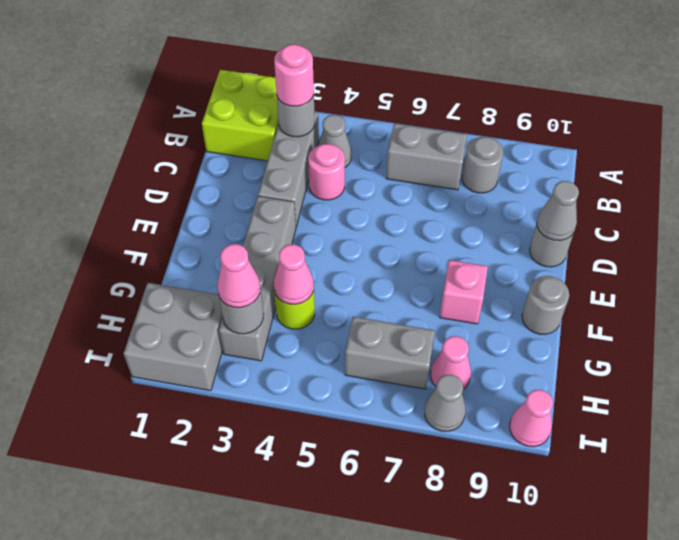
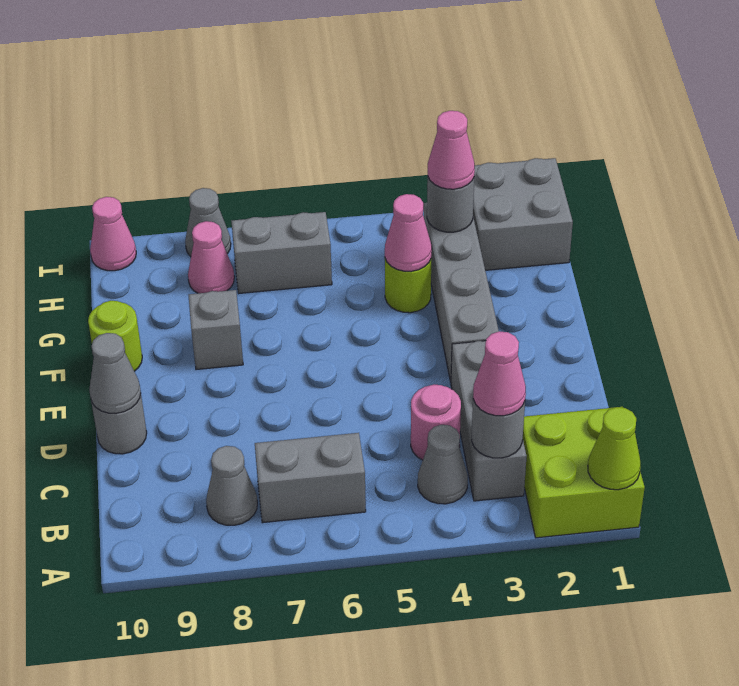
none -> lime cone A1 level 2
pink round brick B3 level 3 -> pink cone B3 level 3
grey round brick B8 level 1 -> grey cone B8 level 1
pink brick F8 level 1 -> grey brick F8 level 1
grey round brick F10 level 1 -> lime round brick F10 level 1

